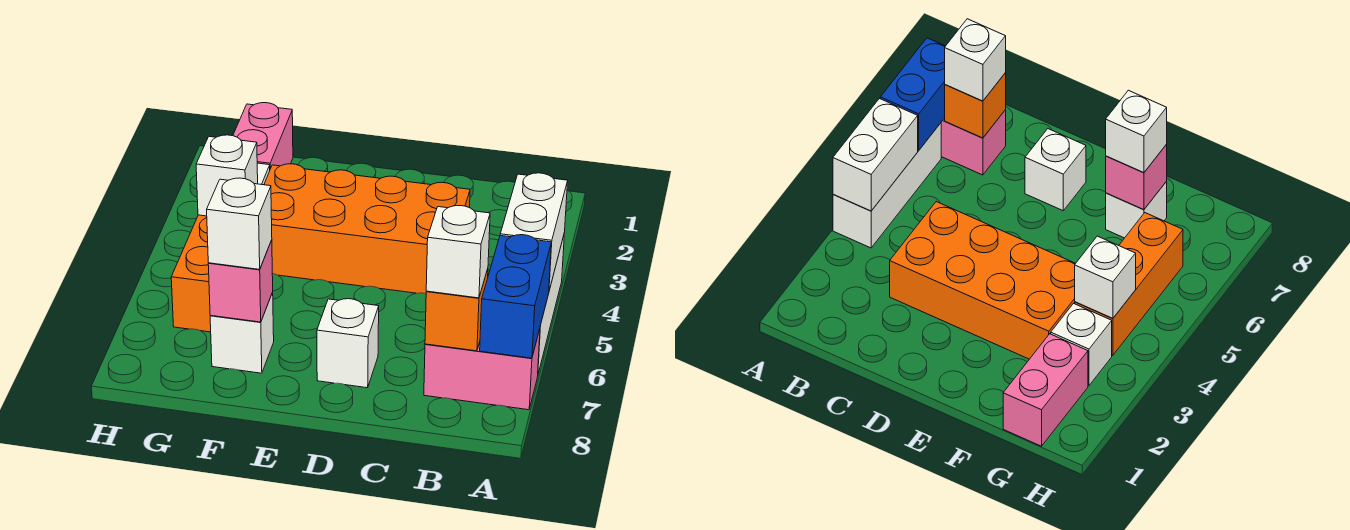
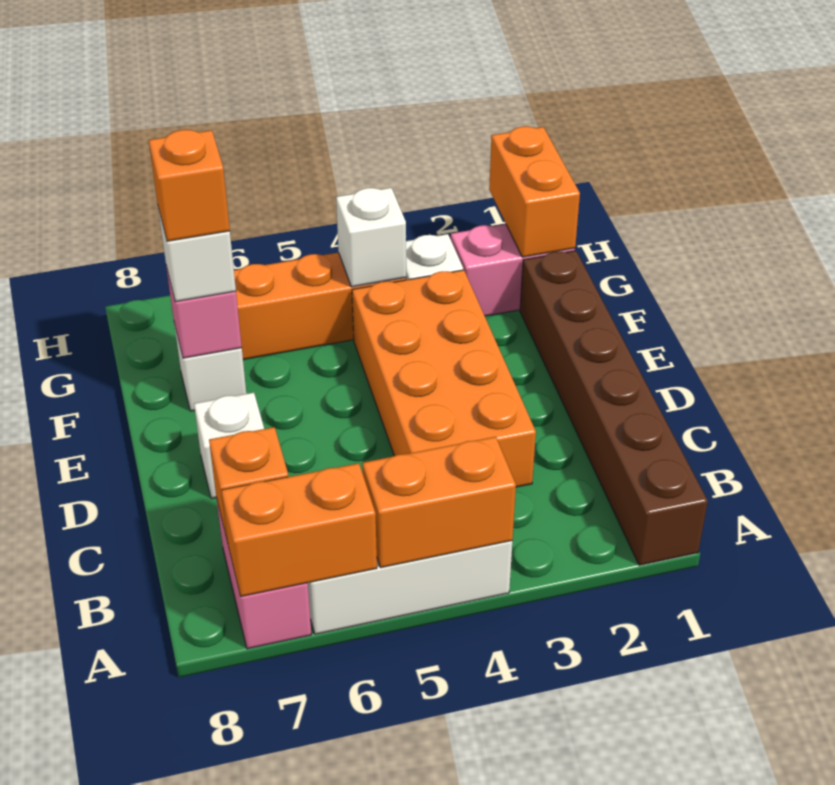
none -> brown brick A1:F1 level 1
white brick A4:A5 level 2 -> orange brick A4:A5 level 2
blue brick A6:A7 level 2 -> orange brick A6:A7 level 2
white brick B7 level 3 -> none
none -> orange brick F7 level 4
none -> orange brick G1:H1 level 2

